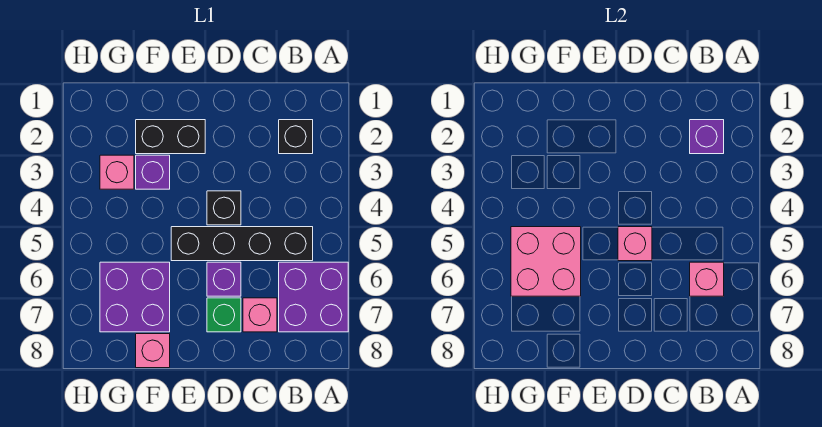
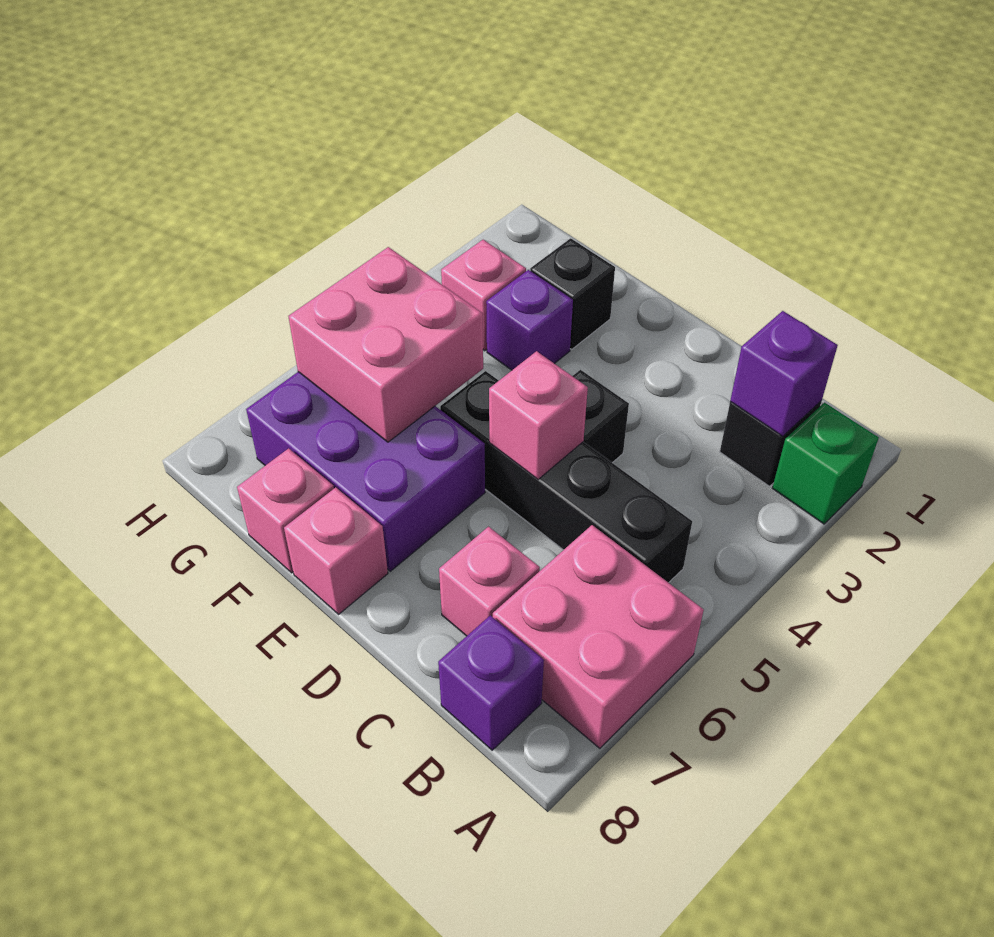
purple brick A6:B7 level 1 -> pink brick A6:B7 level 1
pink brick B6 level 2 -> pink brick E8 level 1
purple brick D6 level 1 -> purple brick B8 level 1
green brick D7 level 1 -> green brick A2 level 1
black brick E2:F2 level 1 -> black brick F2 level 1
purple brick F6:G7 level 1 -> purple brick E6:G7 level 1

